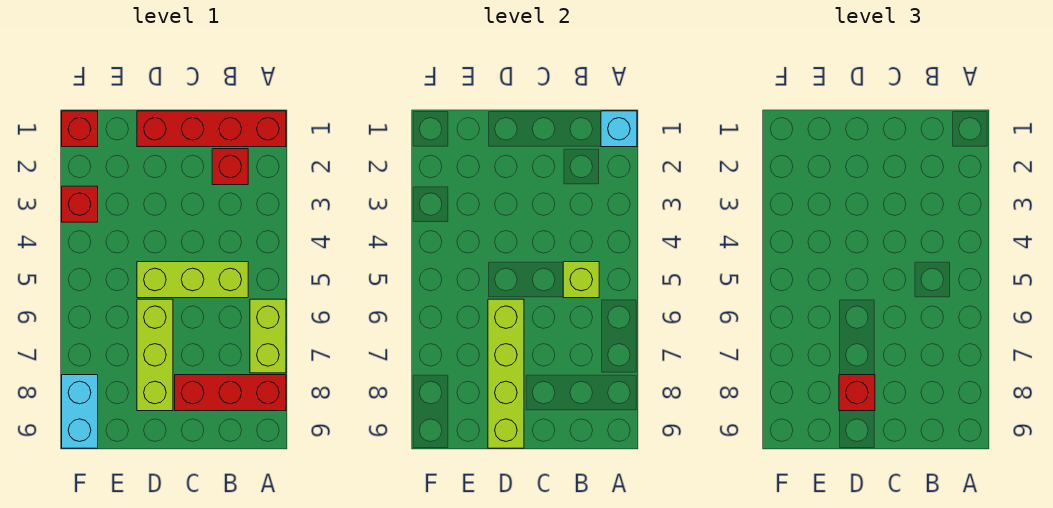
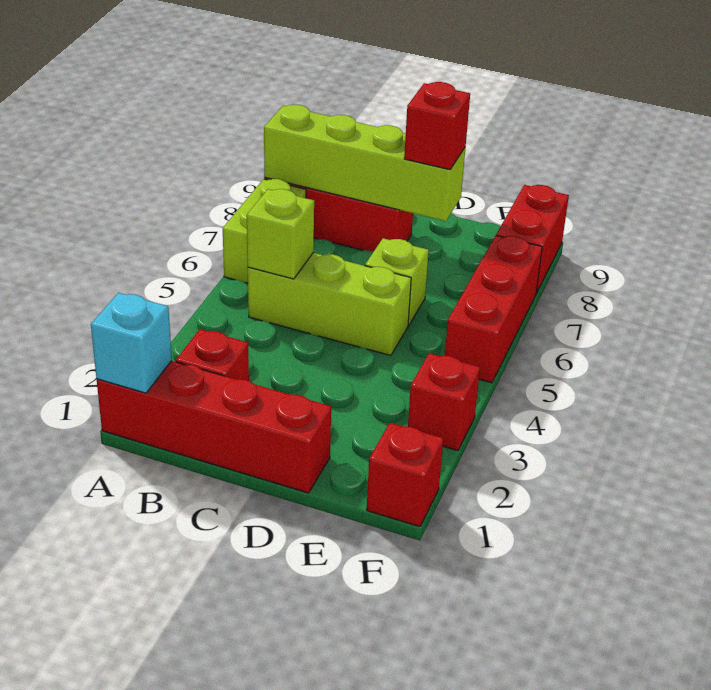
lime brick D6:D8 level 1 -> lime brick D6 level 1
lime brick D6:D9 level 2 -> lime brick A8:D8 level 2
none -> red brick F5:F7 level 1
cyan brick F8:F9 level 1 -> red brick F8:F9 level 1

